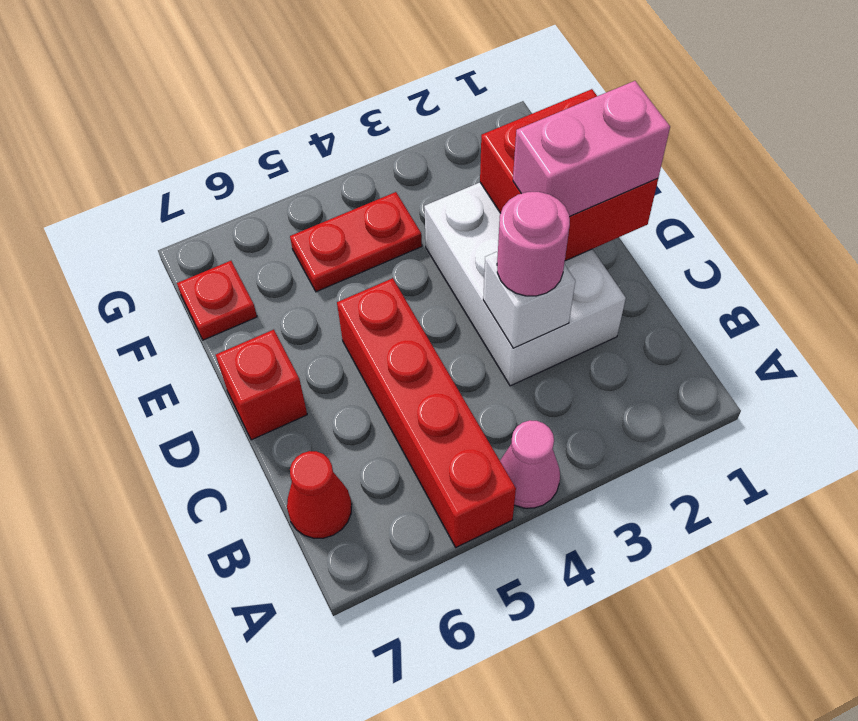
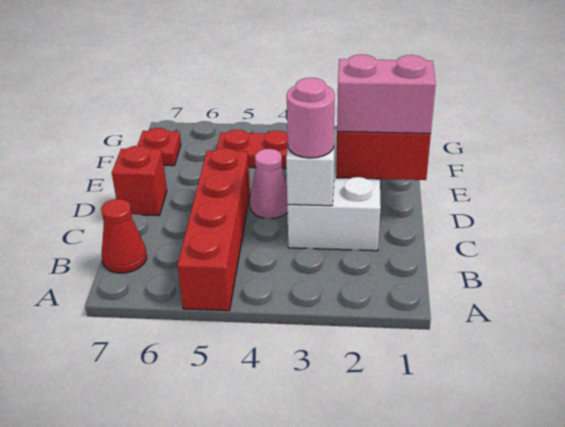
pink cone A4 level 1 -> pink cone D4 level 1

